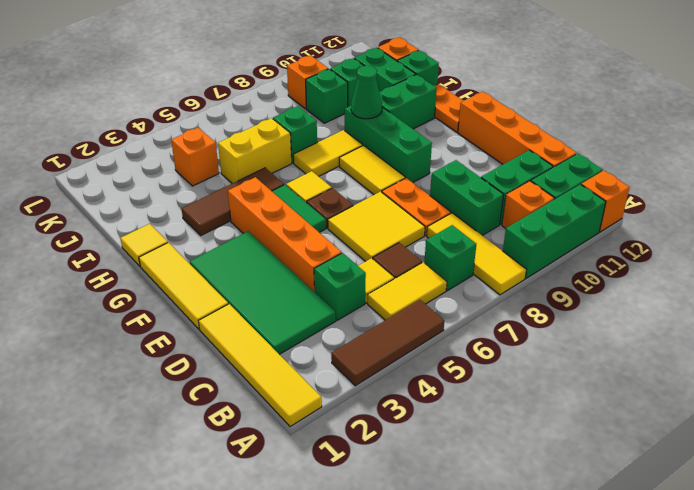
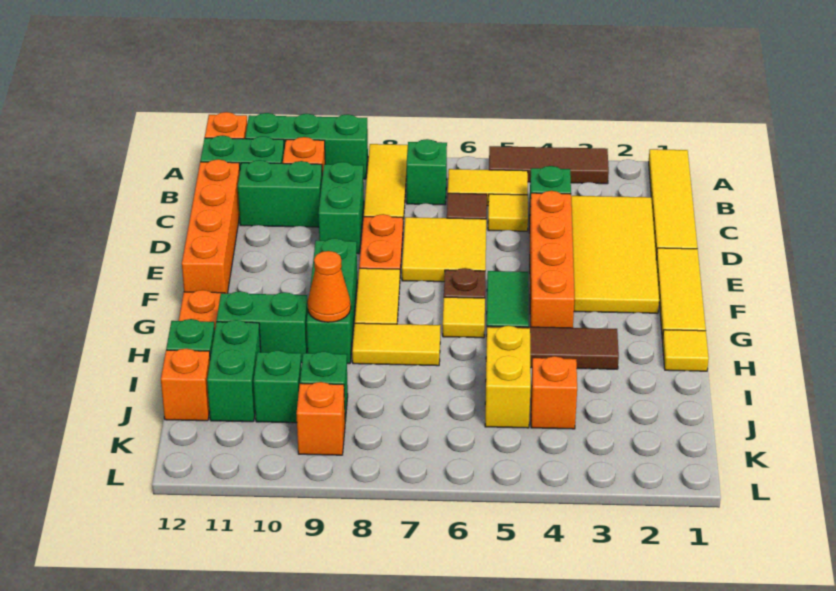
green tile C2:F3 level 1 -> yellow tile C2:F3 level 1
green cone H9 level 2 -> orange cone H9 level 2
yellow brick I5:I6 level 1 -> yellow brick I5:J5 level 1
green brick I7 level 1 -> none

